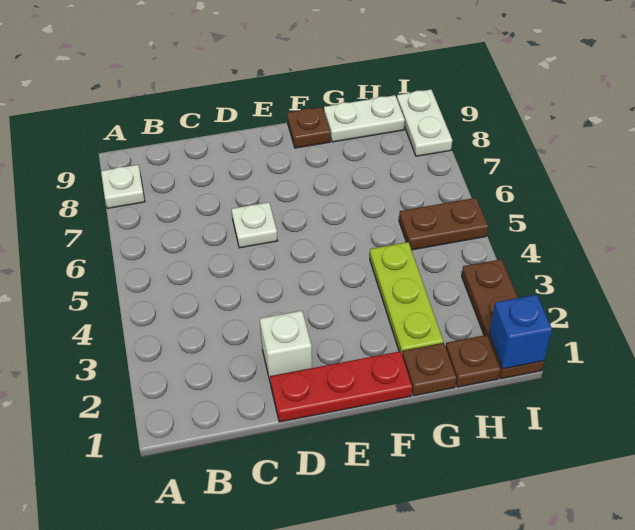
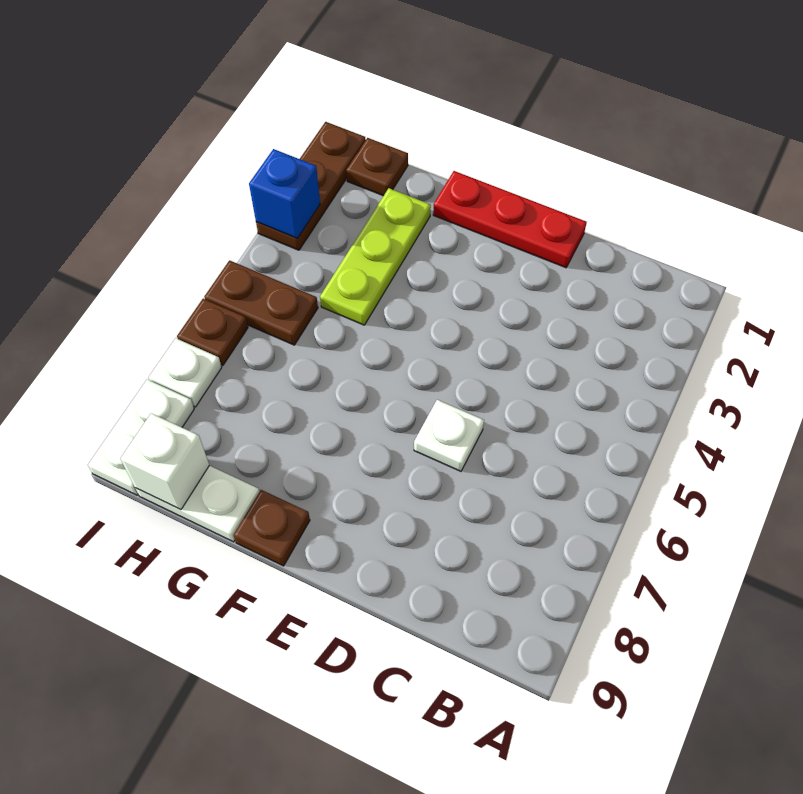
white plate A8 level 1 -> white plate I7 level 1
white brick D2 level 1 -> white brick H9 level 2
brown plate G1 level 1 -> brown plate I6 level 1
blue brick I1 level 2 -> blue brick I3 level 2

